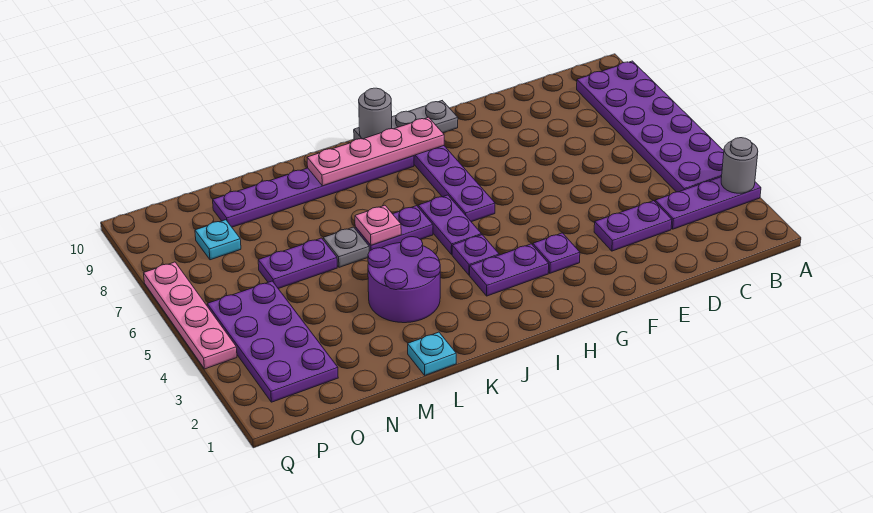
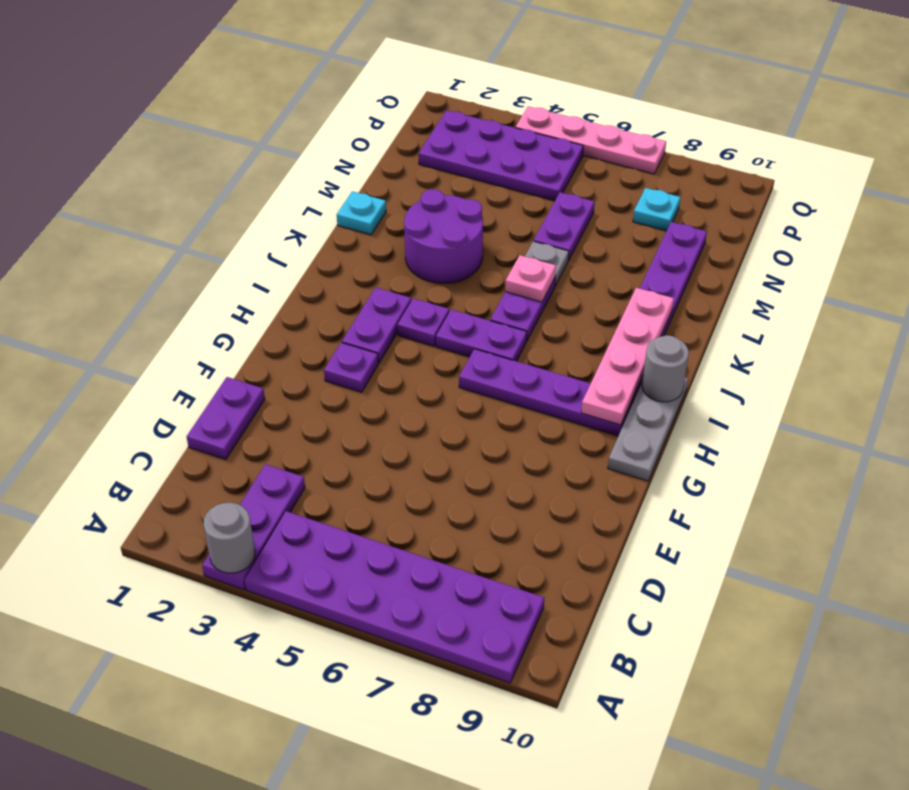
purple plate D3:E3 level 1 -> purple plate D1:E1 level 1

